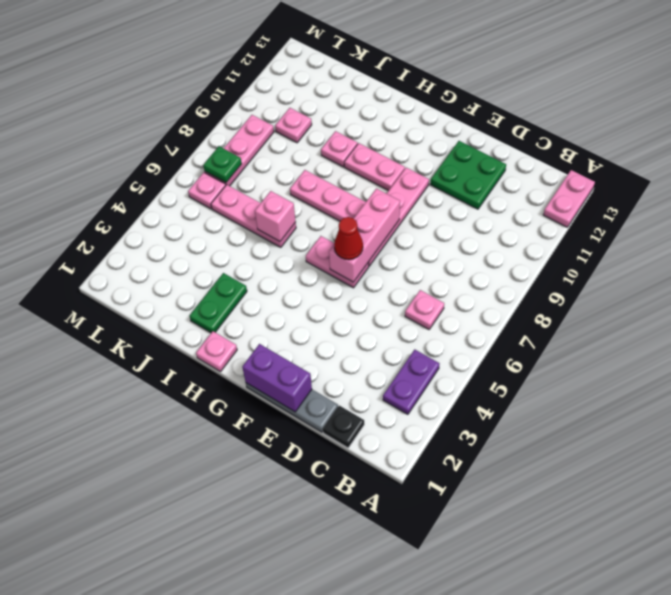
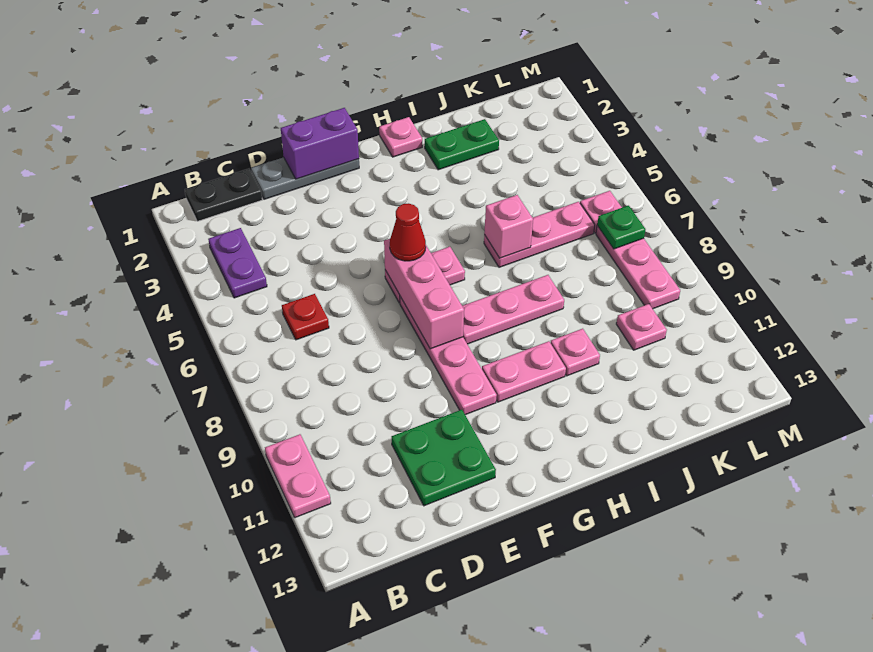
pink plate A12:A13 level 1 -> pink plate A10:A11 level 1
black plate C1 level 1 -> black plate B1:C1 level 1
pink plate C6 level 1 -> red plate C6 level 1
green plate I2:I3 level 1 -> green plate I2:J2 level 1

